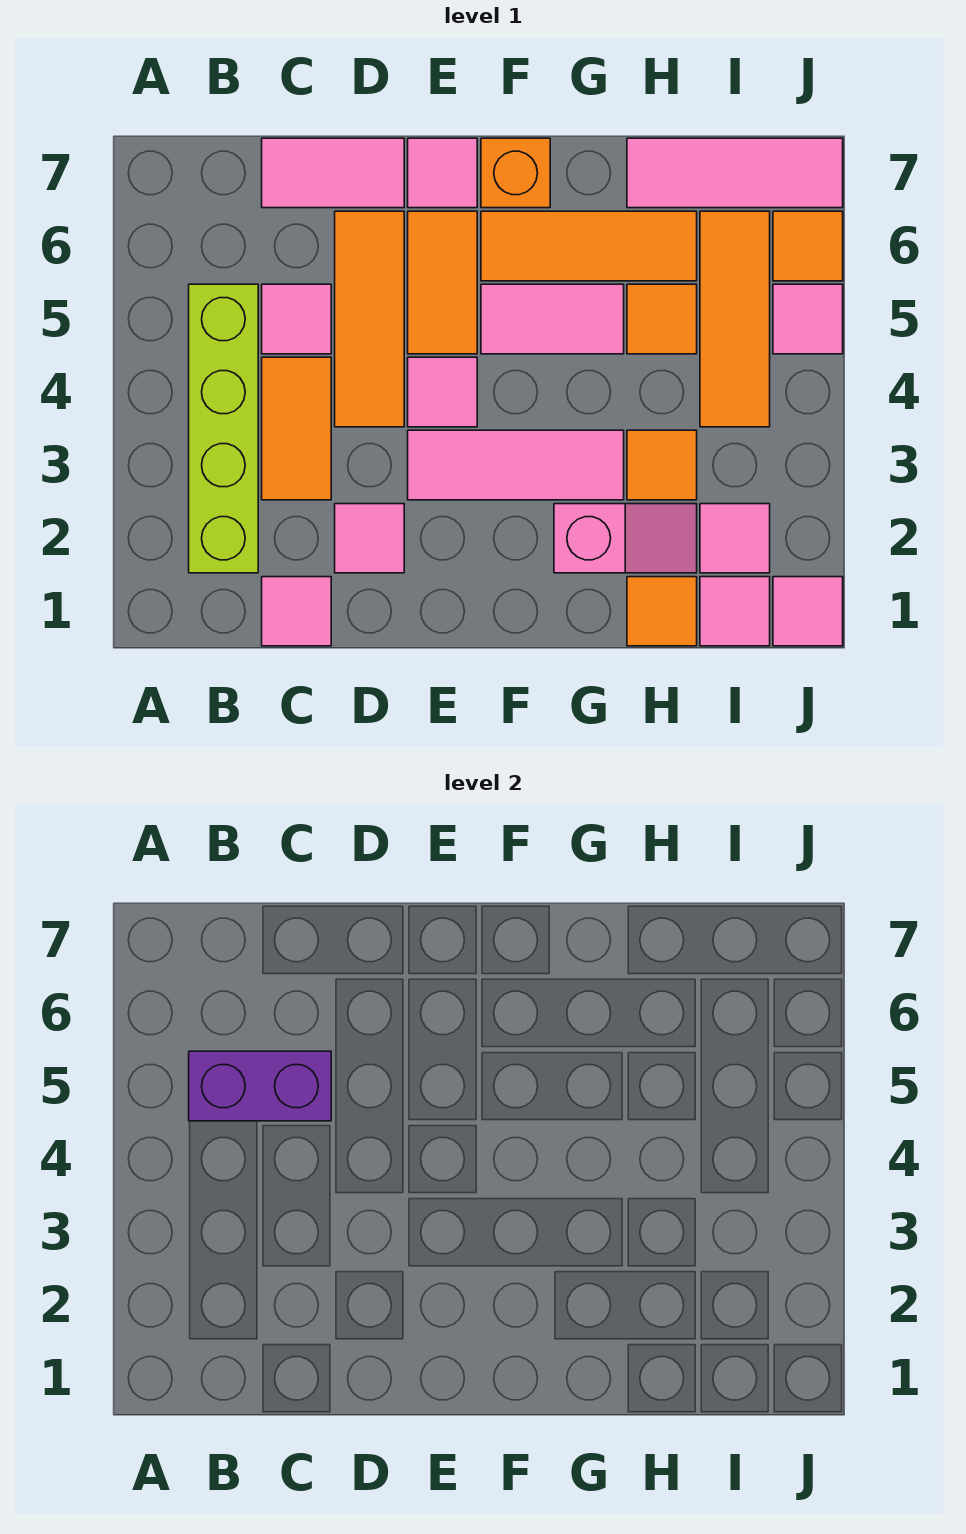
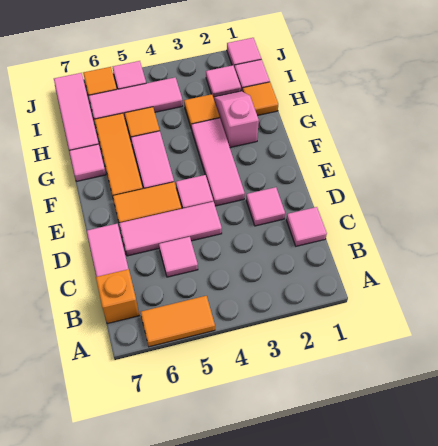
lime brick B2:B5 level 1 -> none
purple brick B5:C5 level 2 -> none
orange tile C3:C4 level 1 -> orange tile A5:A6 level 1
orange tile D4:D6 level 1 -> pink tile D4:D6 level 1
pink tile E7 level 1 -> pink tile G7 level 1
orange brick F7 level 1 -> orange brick B7 level 1
orange tile I4:I6 level 1 -> pink tile I4:I6 level 1

